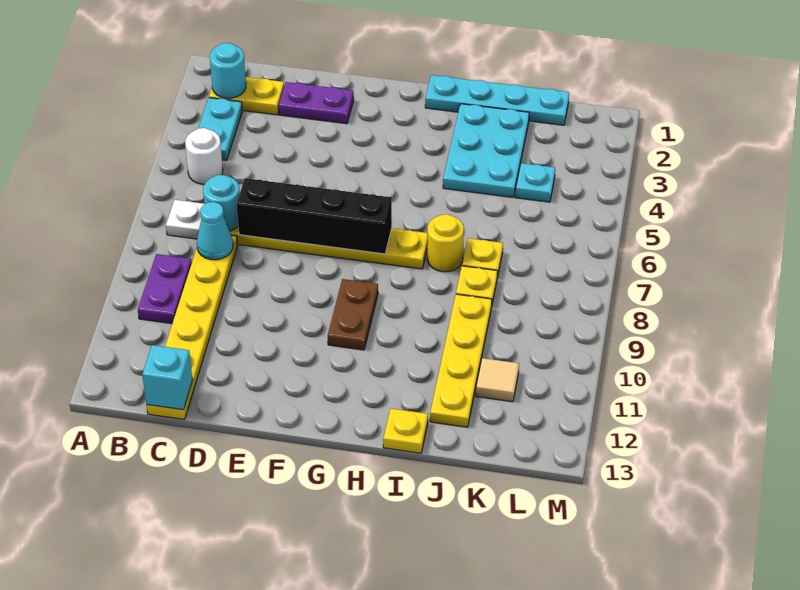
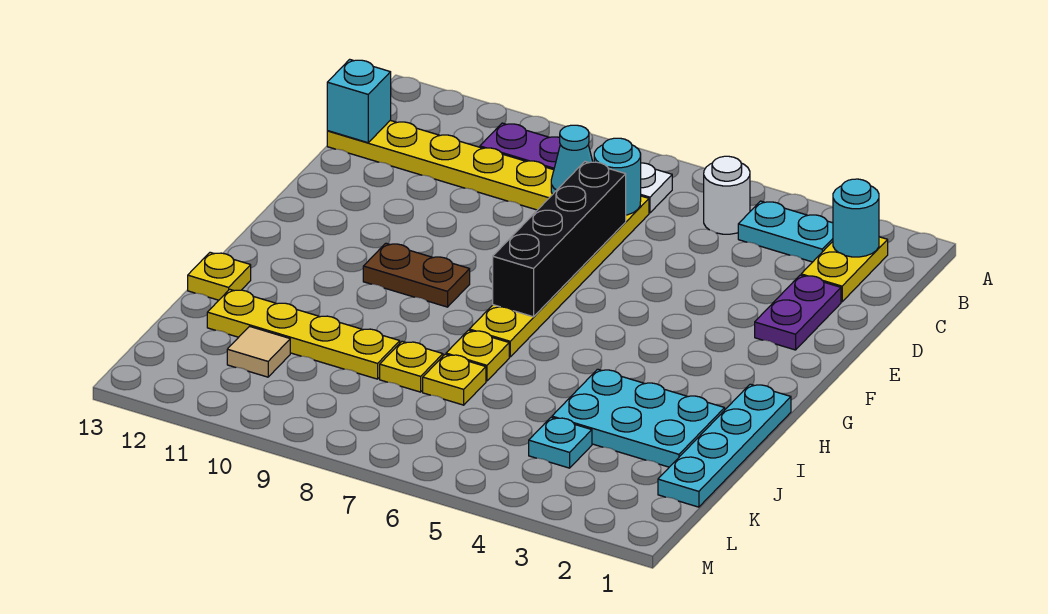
yellow round brick I7 level 1 -> yellow plate I7 level 1

